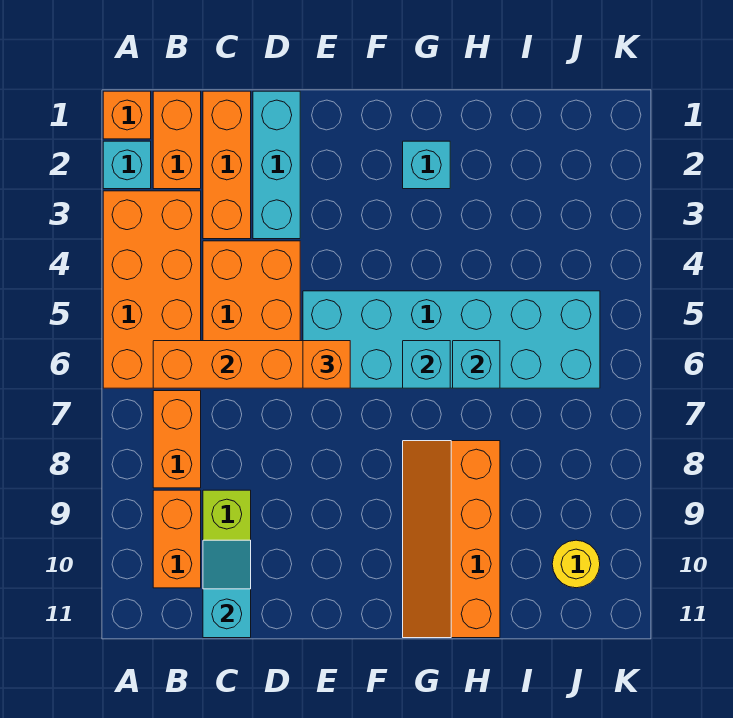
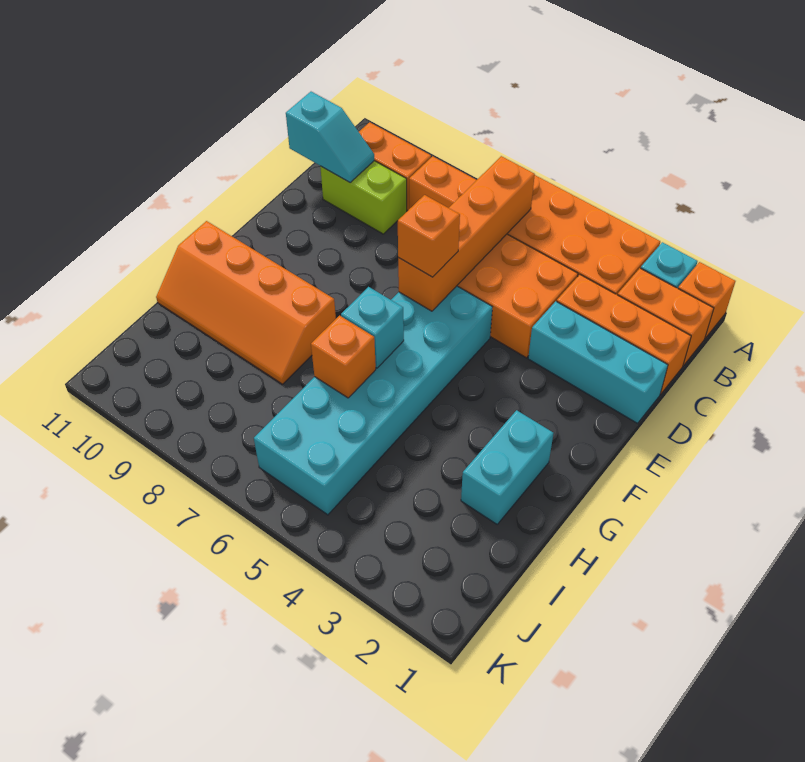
cyan brick G2 level 1 -> cyan brick G2:H2 level 1
orange slope G8:H11 level 1 top H -> orange slope G8:H11 level 1 top G
cyan brick H6 level 2 -> orange brick H6 level 2
yellow round brick J10 level 1 -> none

